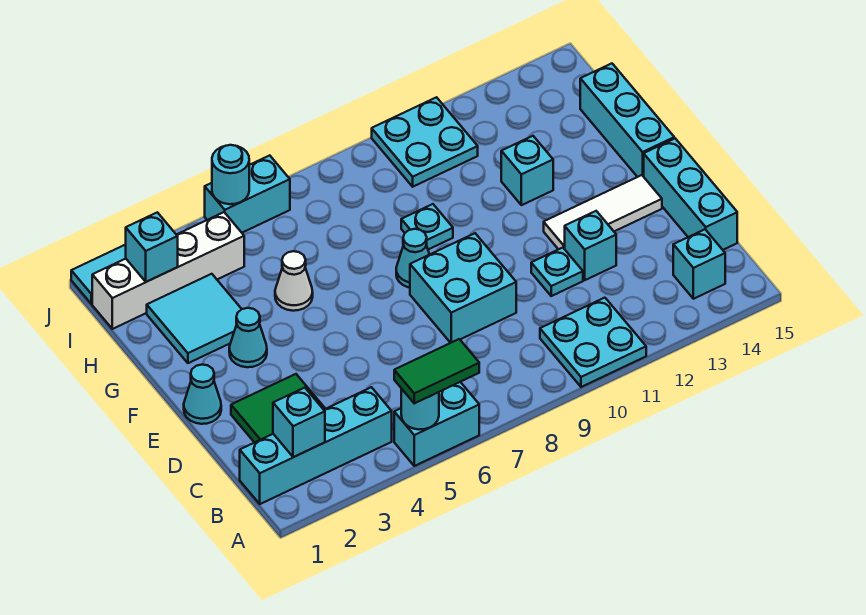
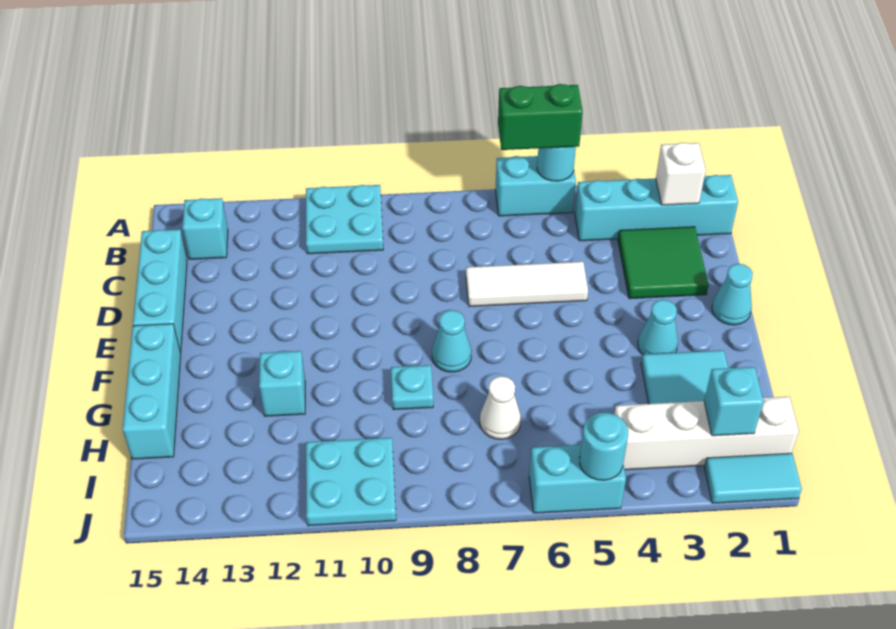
green tile A5:A6 level 3 -> green brick A5:A6 level 3
cyan brick B2 level 2 -> white brick B2 level 2
cyan brick D8:E9 level 1 -> none
cyan plate D11 level 1 -> none
cyan brick D12 level 1 -> none
white tile E12:E14 level 1 -> white tile D5:D7 level 1
white cone G5 level 1 -> white cone H7 level 1

